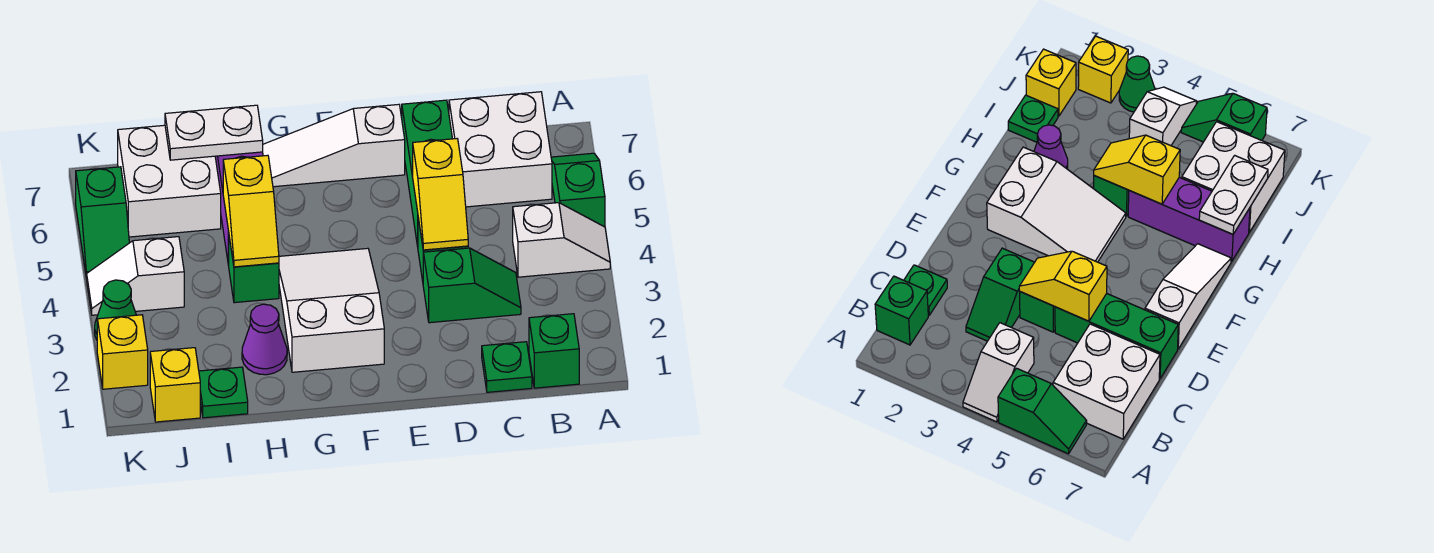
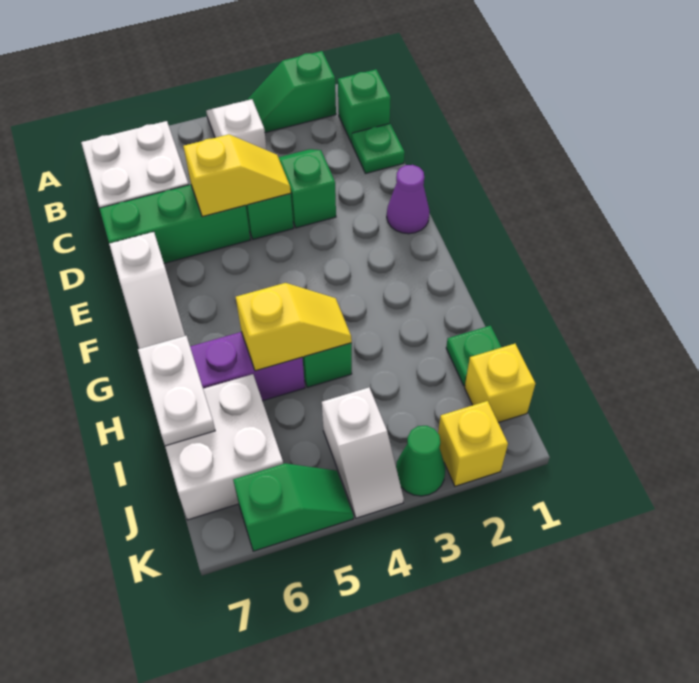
green slope A5:A6 level 1 top 5 -> green slope A2:A3 level 1 top 2
white slope F2:G4 level 1 top 2 -> none
purple cone H2 level 1 -> purple cone E1 level 1

